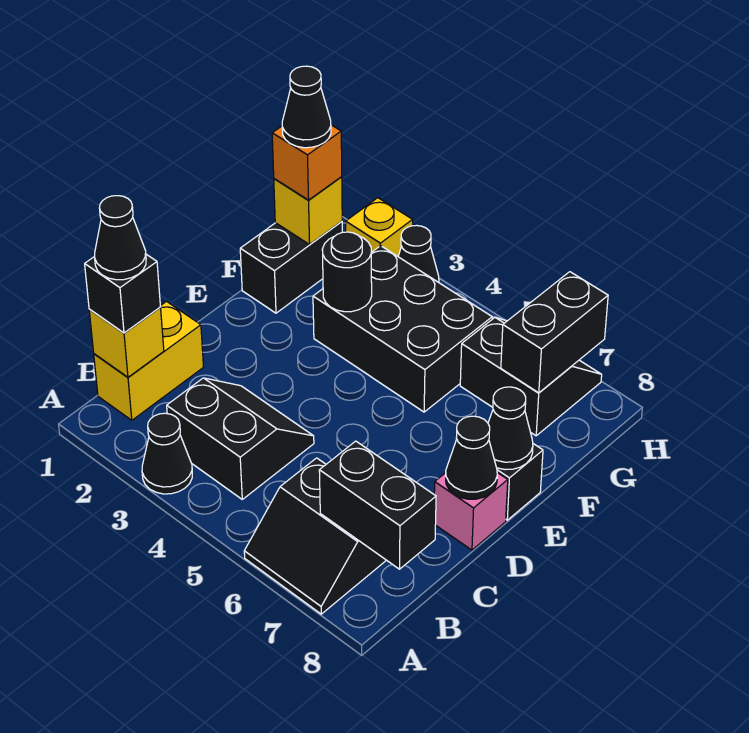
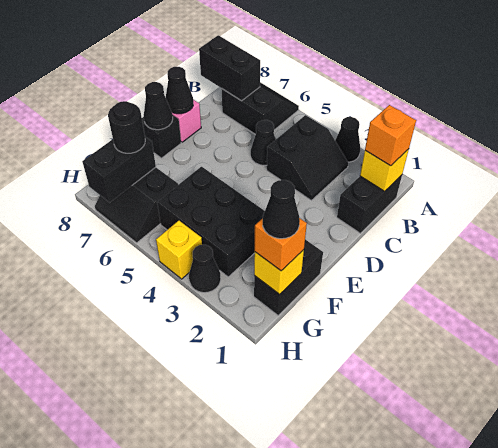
yellow brick B1:C1 level 1 -> black brick B1:C1 level 1
black brick B1 level 3 -> orange brick B1 level 3
black cone B1 level 4 -> black cone C5 level 1
black slope B3:C4 level 1 top B -> black slope B3:C4 level 1 top 4
black round brick F3 level 2 -> black round brick G7 level 3
yellow brick H2 level 1 -> yellow brick H4 level 1

